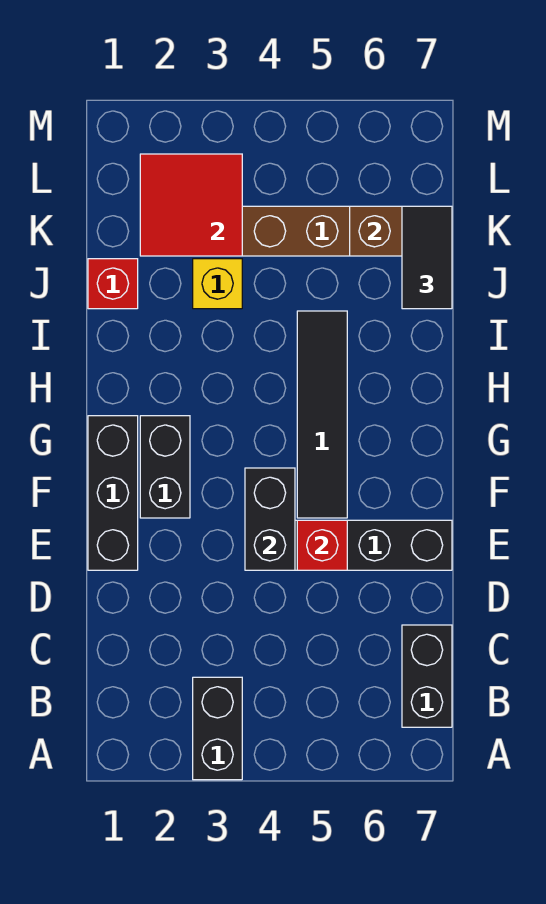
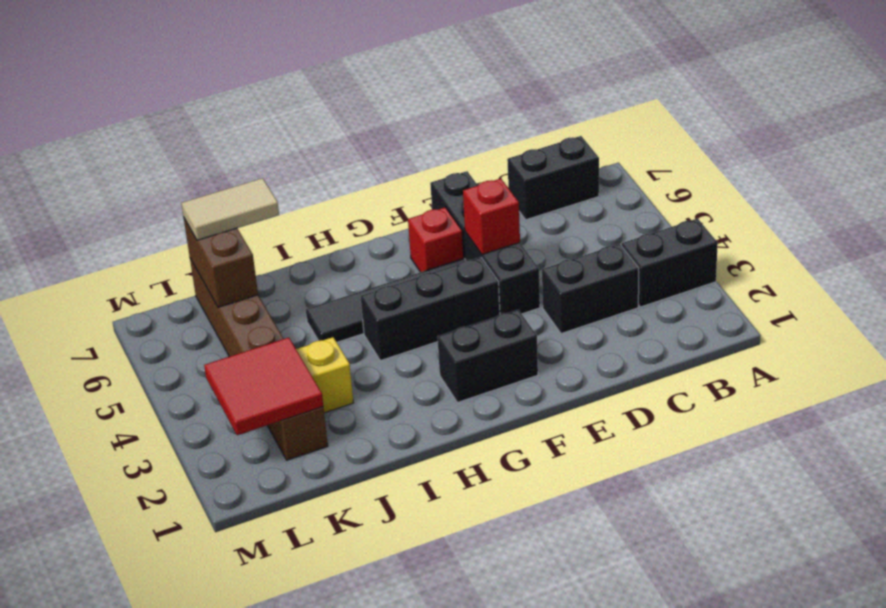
black brick E1:G1 level 1 -> black brick F4:H4 level 1
black brick E4:F4 level 2 -> black brick C3:D3 level 1
red brick J1 level 1 -> red brick F6 level 1
black tile J7:K7 level 3 -> tan tile J7:K7 level 3

